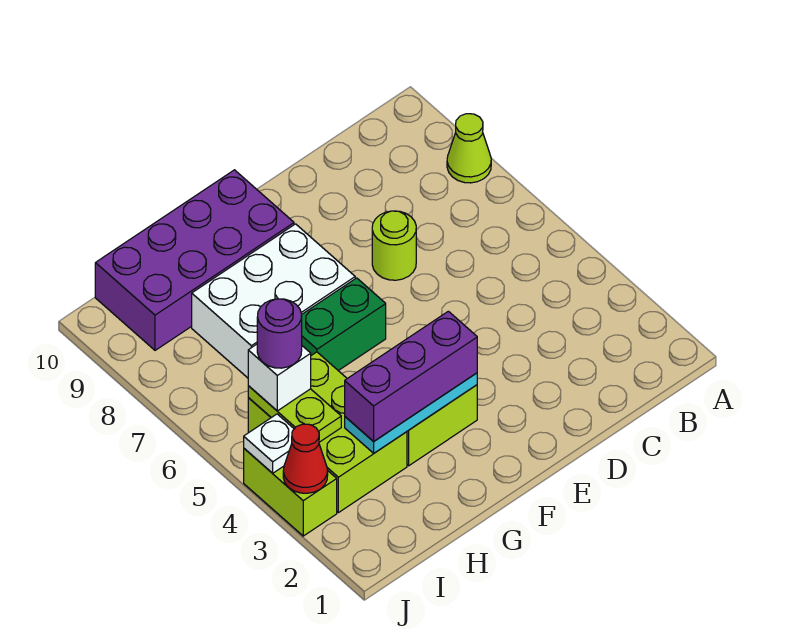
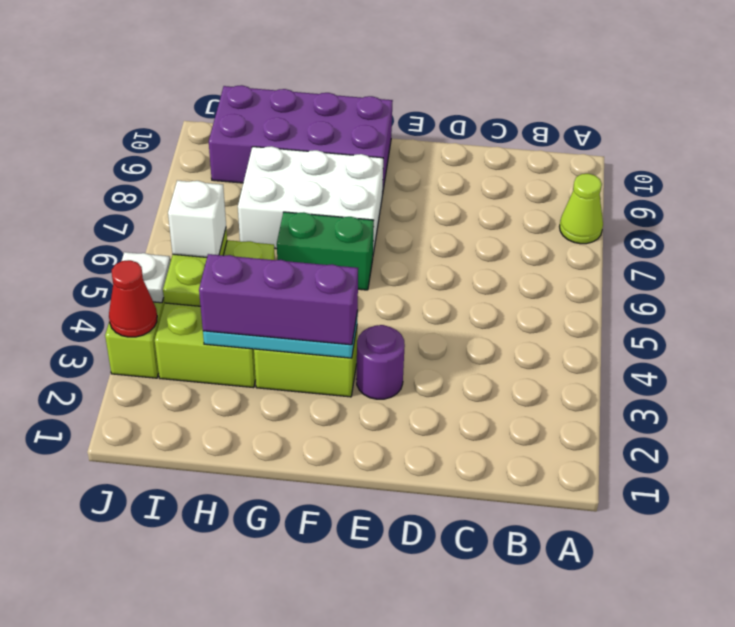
lime round brick D7 level 1 -> none
purple round brick I5 level 4 -> purple round brick E3 level 1

